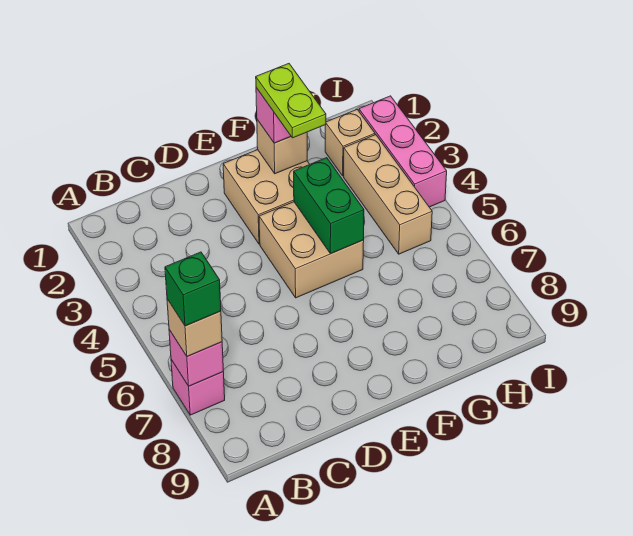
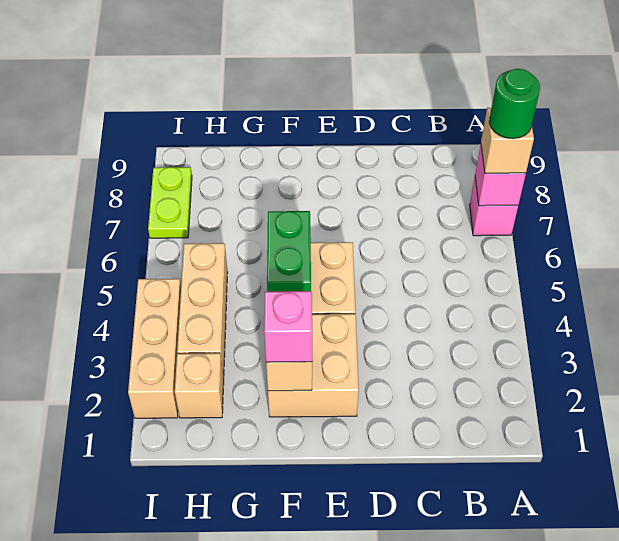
green brick A7 level 4 -> green round brick A7 level 4
lime plate F2:F3 level 4 -> lime plate I7:I8 level 1
pink brick I2:I4 level 1 -> tan brick I2:I4 level 1

